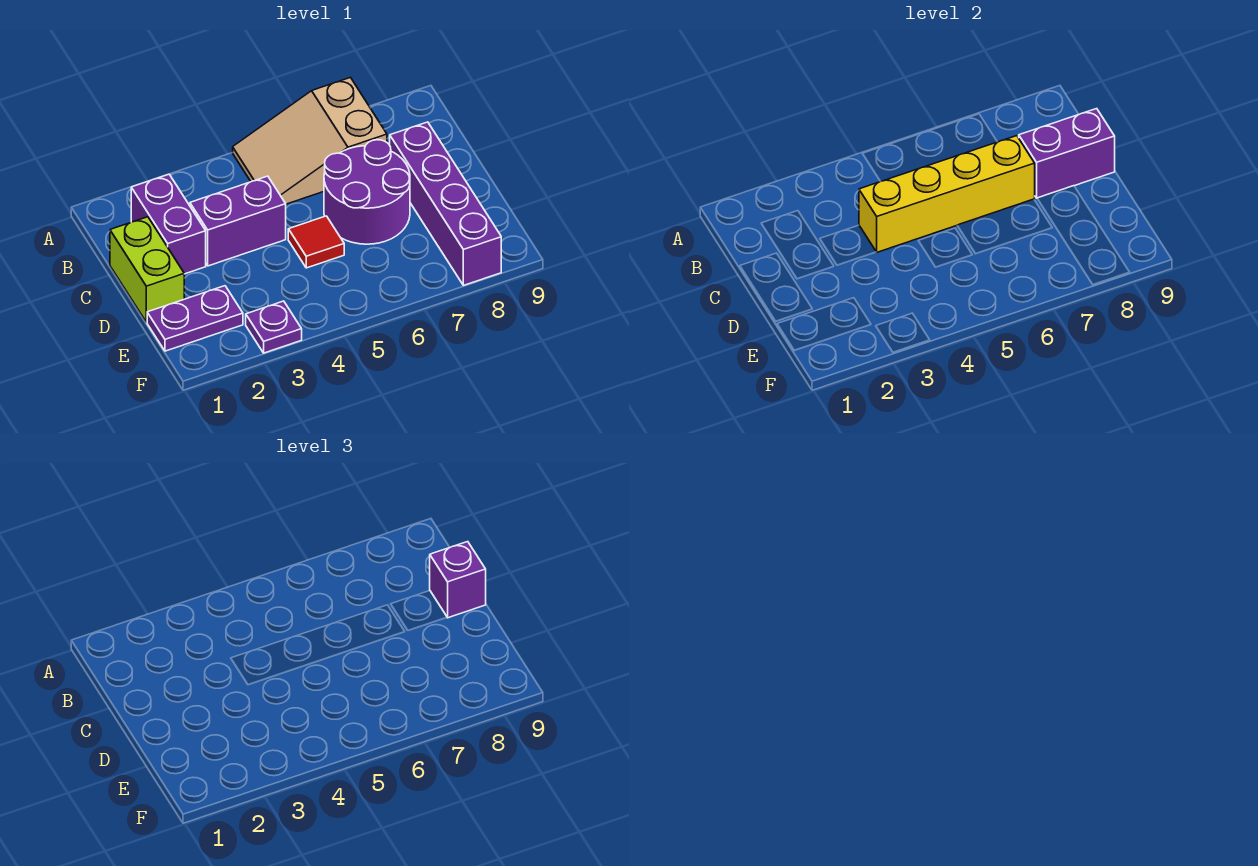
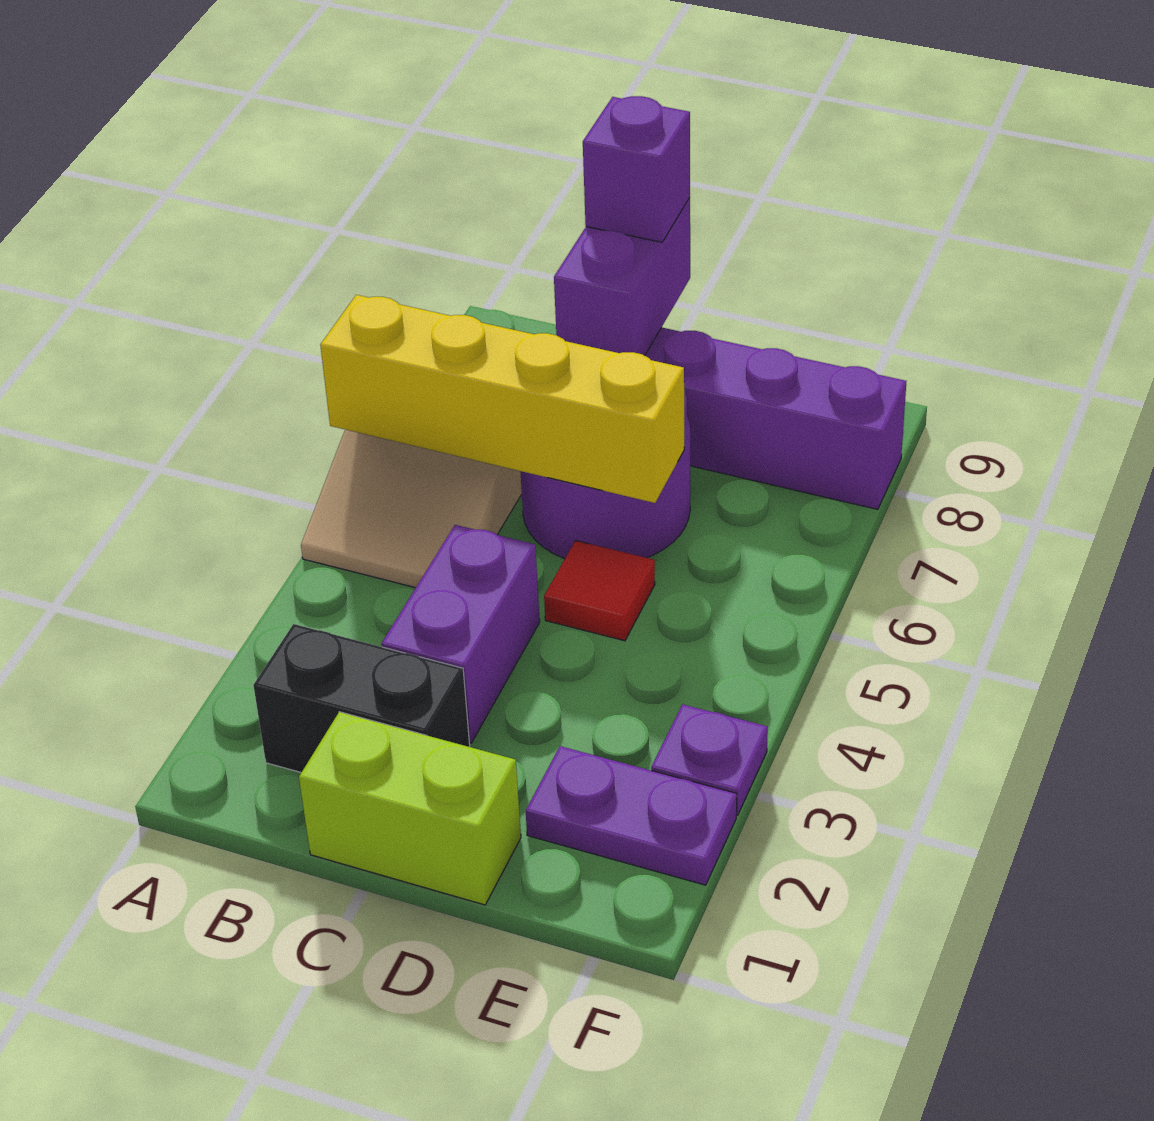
purple brick B2:C2 level 1 -> black brick B2:C2 level 1
yellow brick C4:C7 level 2 -> yellow brick A6:D6 level 2
purple plate E1:E2 level 1 -> purple plate E2:F2 level 1

